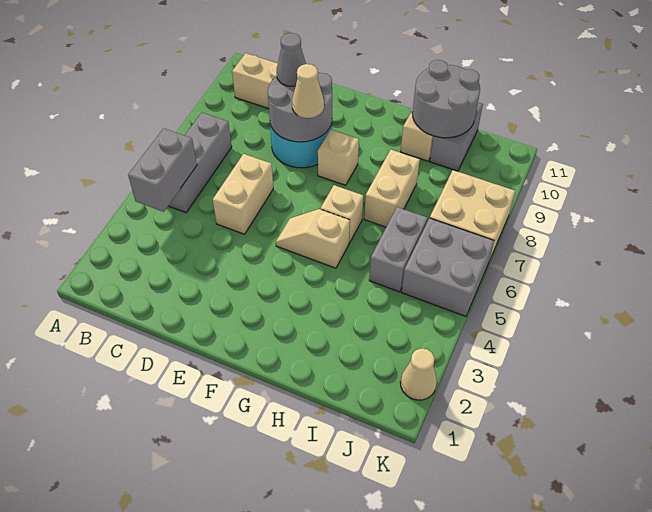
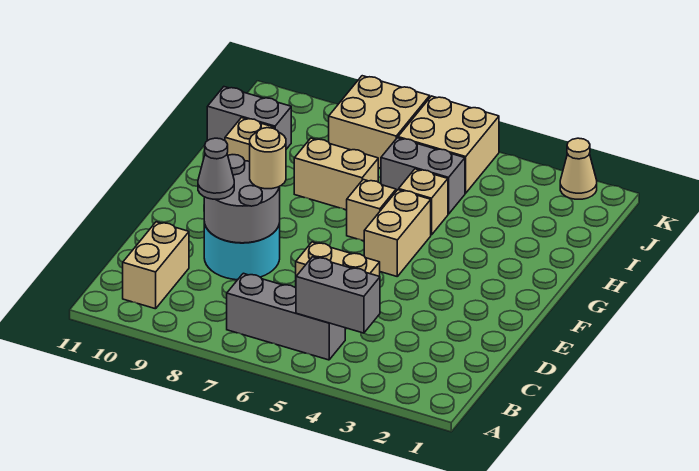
tan cone E8 level 3 -> tan round brick E8 level 3
tan slope F5:G5 level 1 top G -> tan brick F5:G5 level 1
tan brick F8 level 1 -> tan brick H5 level 1
grey round brick H10:I11 level 2 -> none
grey brick J5:K6 level 1 -> tan brick J5:K6 level 1

